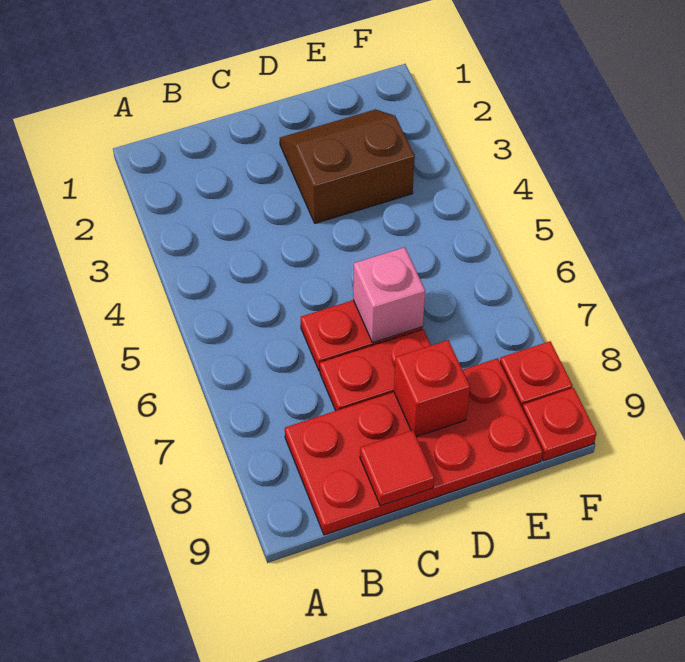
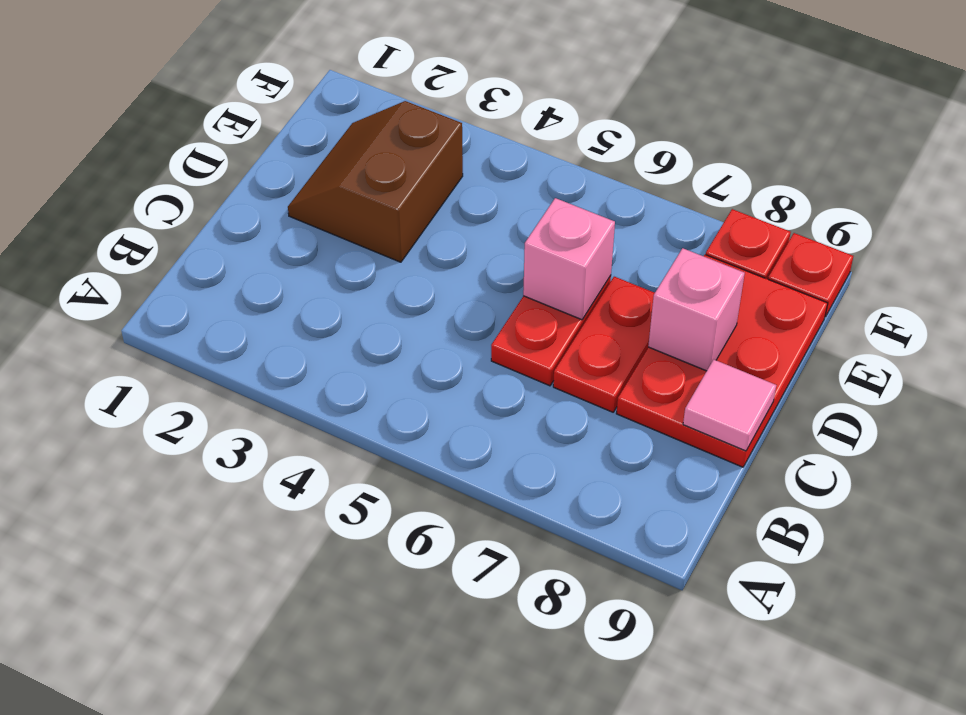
red plate B8:E9 level 1 -> red plate C8:E9 level 1
red tile C9 level 2 -> pink tile C9 level 2
red brick D8 level 2 -> pink brick D8 level 2

